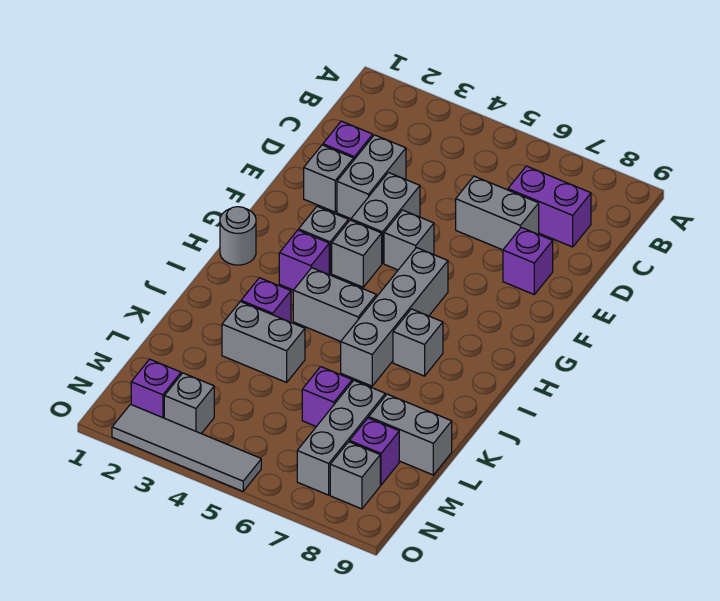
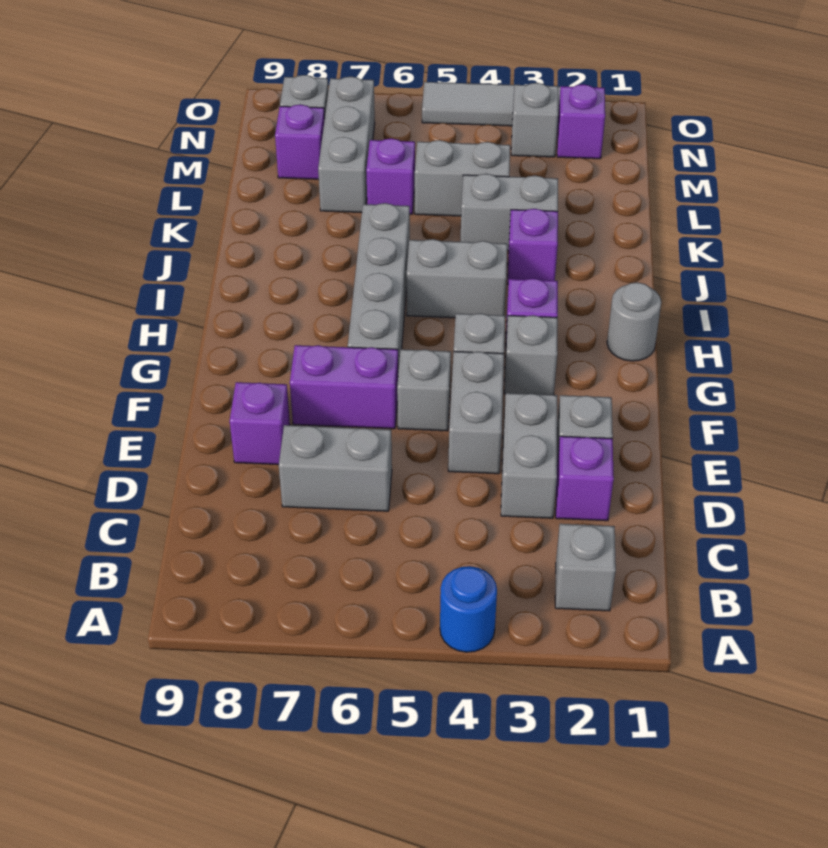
none -> blue round brick A4 level 1
purple brick C7:C8 level 1 -> purple brick F6:F7 level 1
grey brick I7 level 1 -> grey brick B2 level 1
grey brick L8:L9 level 1 -> grey brick L4:L5 level 1

